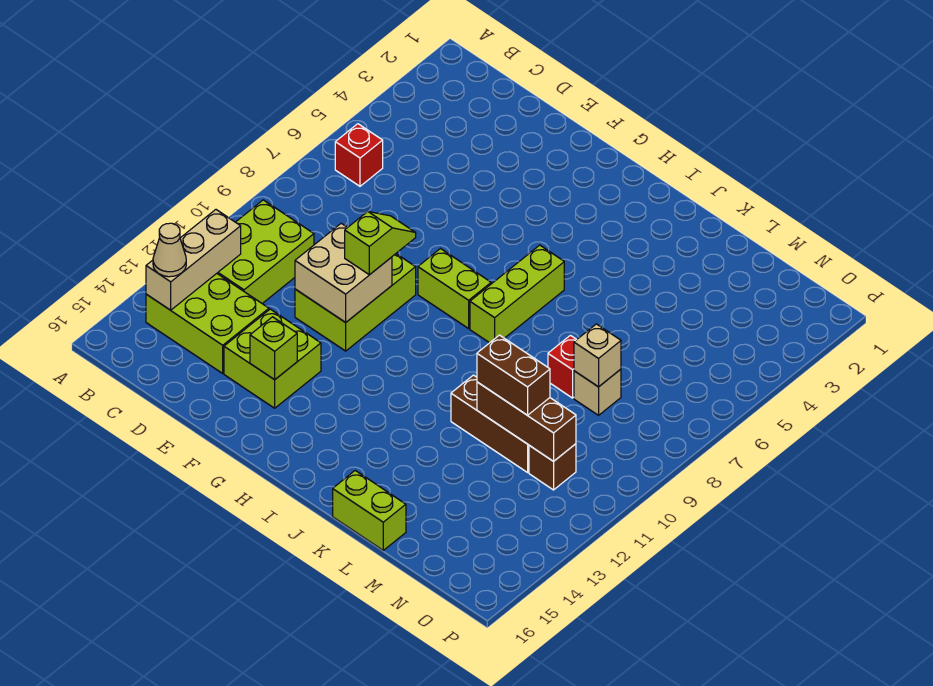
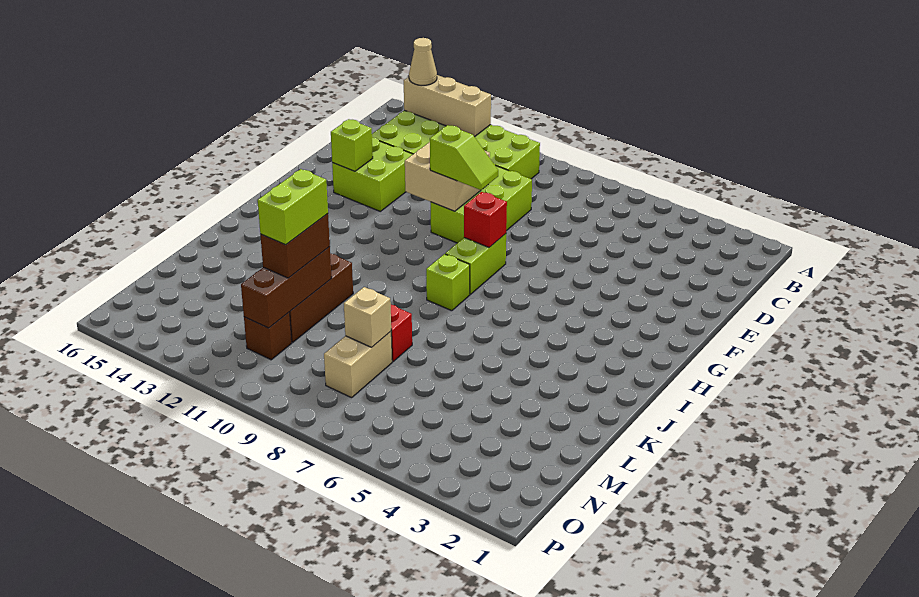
red brick B6 level 1 -> red brick G8 level 2
lime brick E9:F11 level 1 -> lime brick D9:F10 level 1
lime brick I6:I8 level 1 -> lime brick I8 level 1
lime brick K16:L16 level 1 -> lime brick L11:M11 level 4
tan brick M8 level 1 -> tan brick M8:N8 level 1

